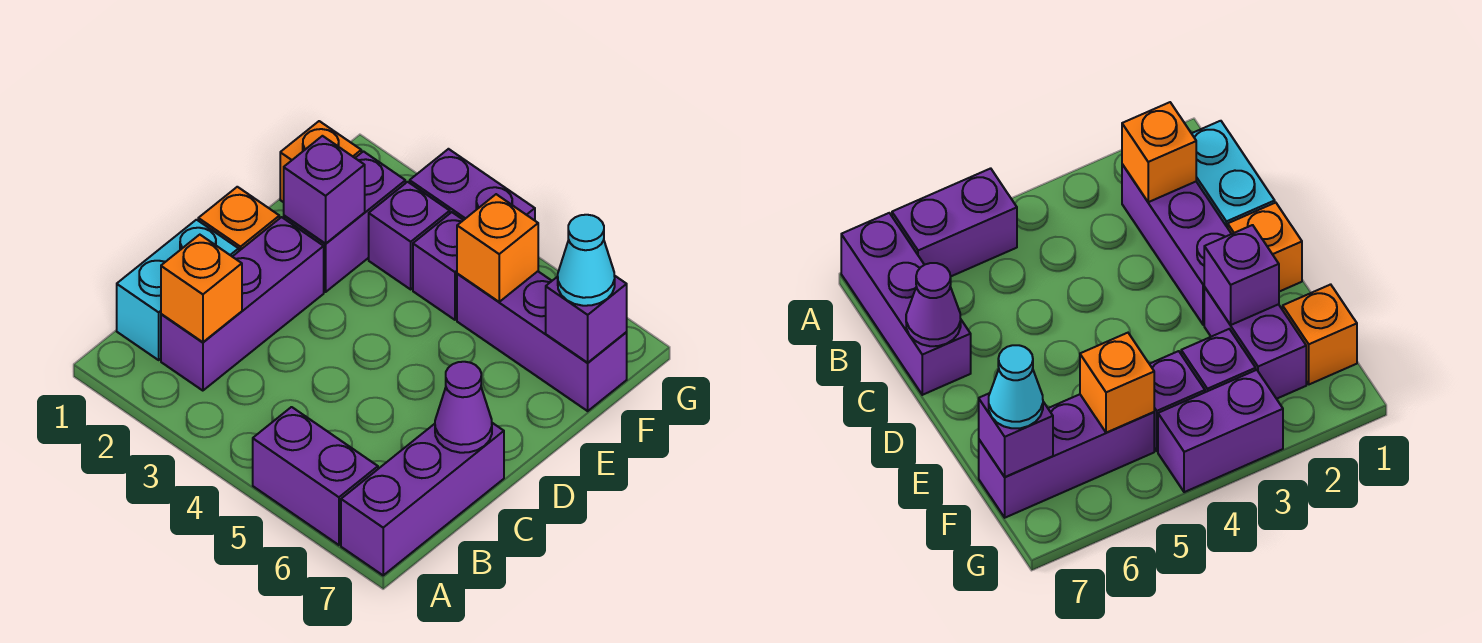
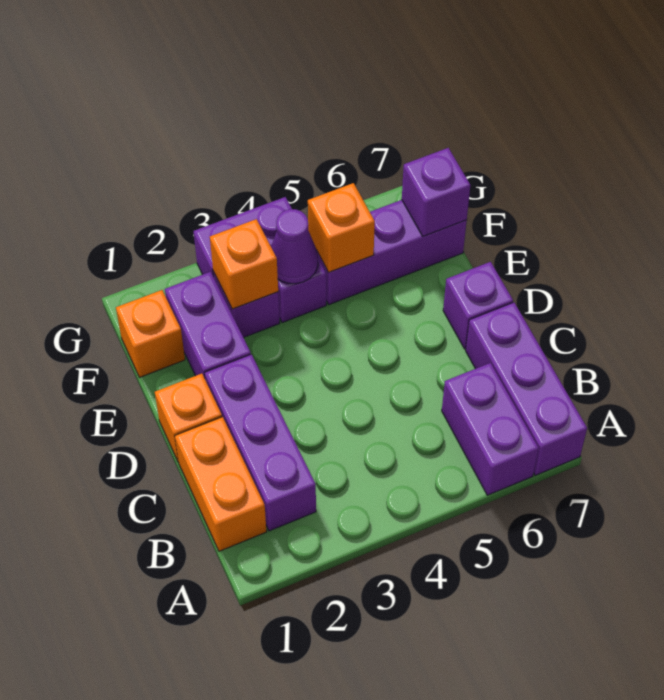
purple brick A5:A6 level 1 -> purple brick A6:B6 level 1
cyan brick B1:C1 level 1 -> orange brick B1:C1 level 1
orange brick B2 level 2 -> orange brick F3 level 2
purple cone C7 level 2 -> purple cone F4 level 2
purple brick E2 level 2 -> purple brick D7 level 1
cyan cone F7 level 3 -> none

